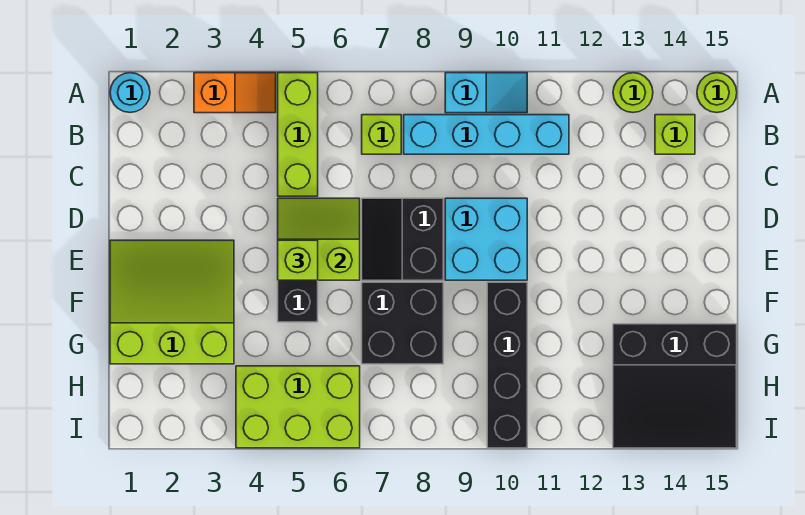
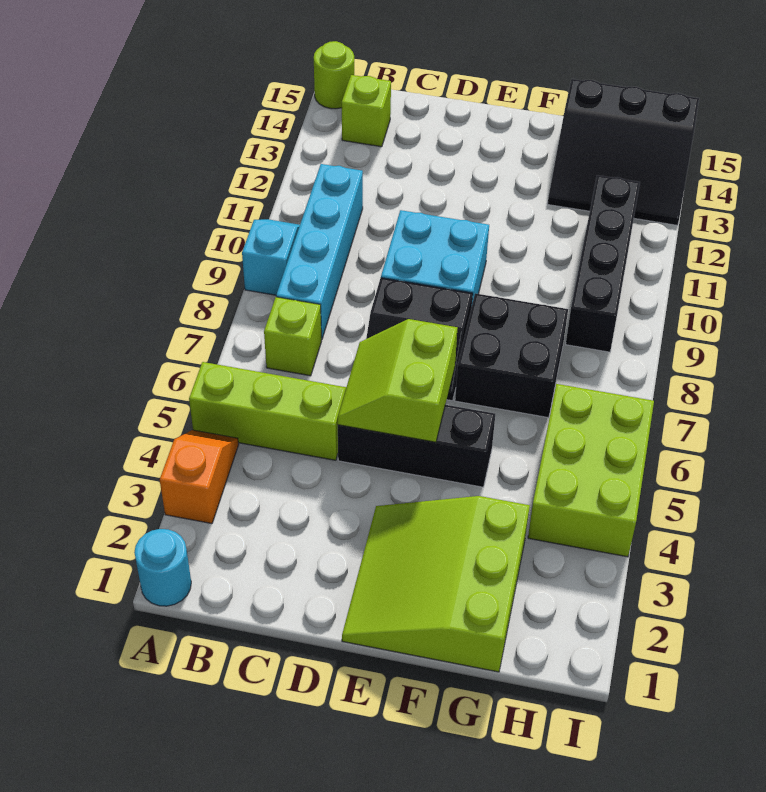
lime round brick A13 level 1 -> none
lime brick E5 level 3 -> none
black brick F10:I10 level 1 -> black brick H9:H12 level 1
black slope G13:I15 level 1 top G -> black slope G13:I15 level 1 top 15

